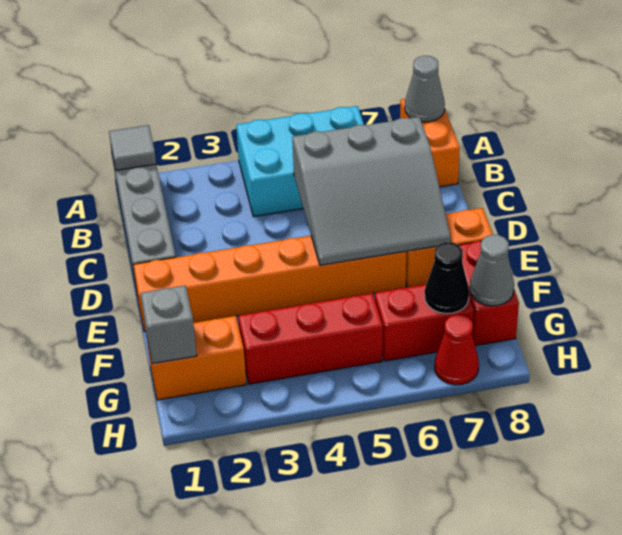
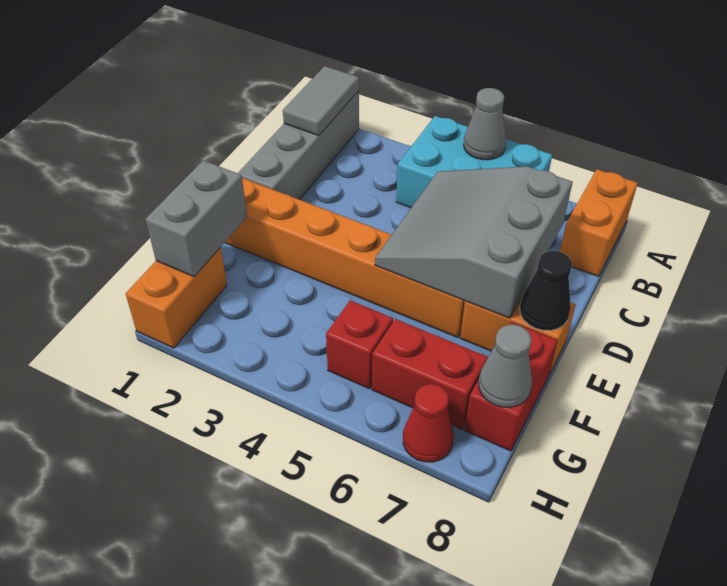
grey tile A1 level 2 -> grey tile A1:B1 level 2
grey cone A8 level 2 -> grey cone A5 level 2
grey slope C5:E7 level 2 top C -> grey slope C5:E7 level 2 top 7
orange brick G1:G2 level 1 -> orange brick G1:H1 level 1
grey brick G1 level 2 -> grey brick F1:G1 level 2
red brick G3:G5 level 1 -> red brick G5 level 1
black cone G7 level 2 -> black cone E8 level 2

